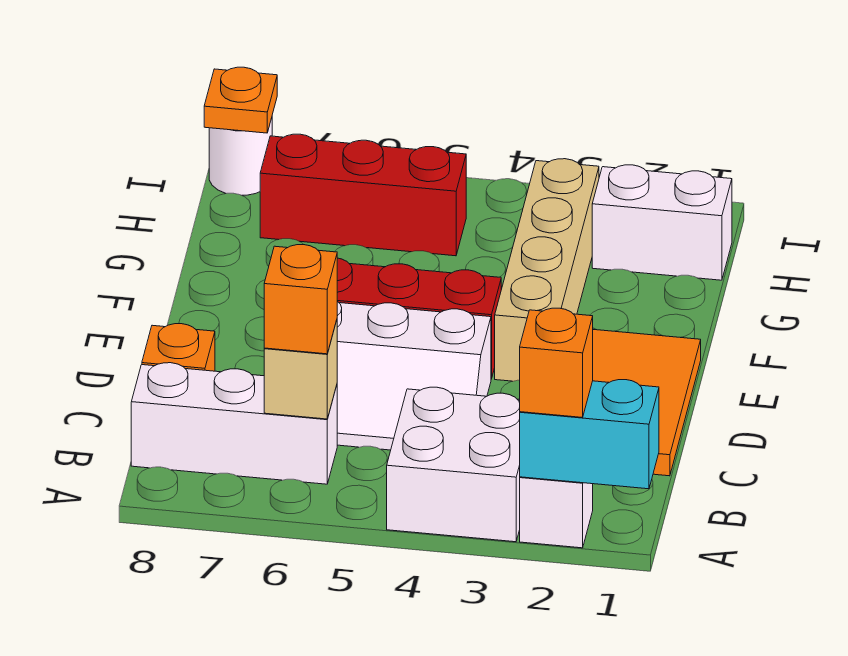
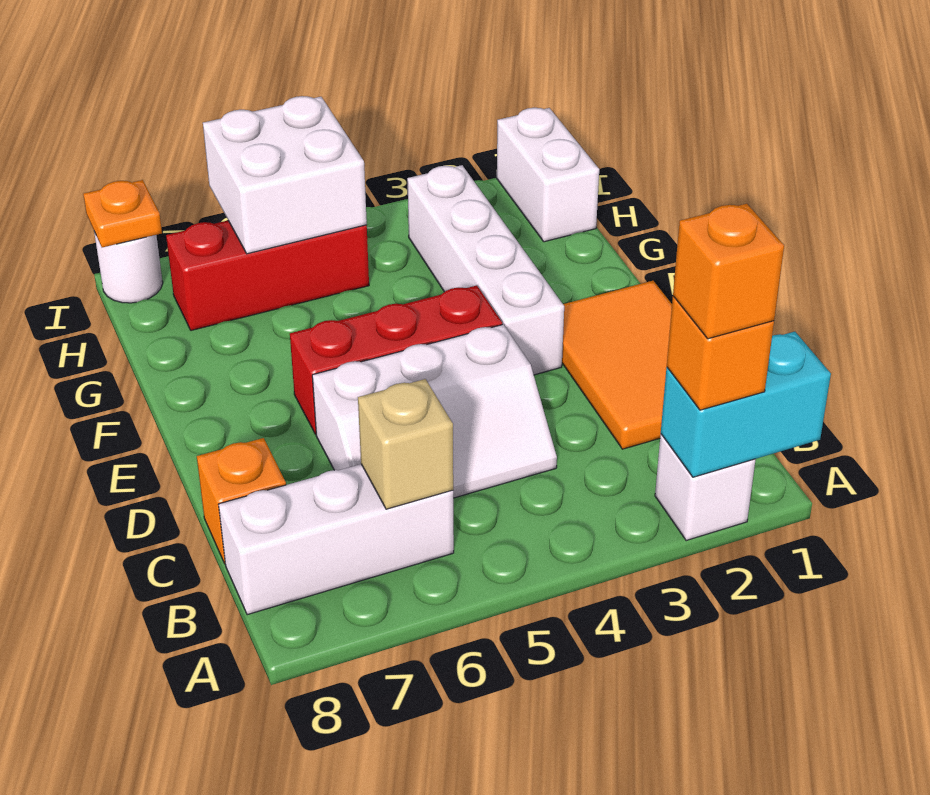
white brick A3:B4 level 1 -> white brick H5:I6 level 2
orange brick B6 level 3 -> orange brick A2 level 4
tan brick E3:H3 level 1 -> white brick E3:H3 level 1
white brick H1:H2 level 1 -> white brick H1:I1 level 1

